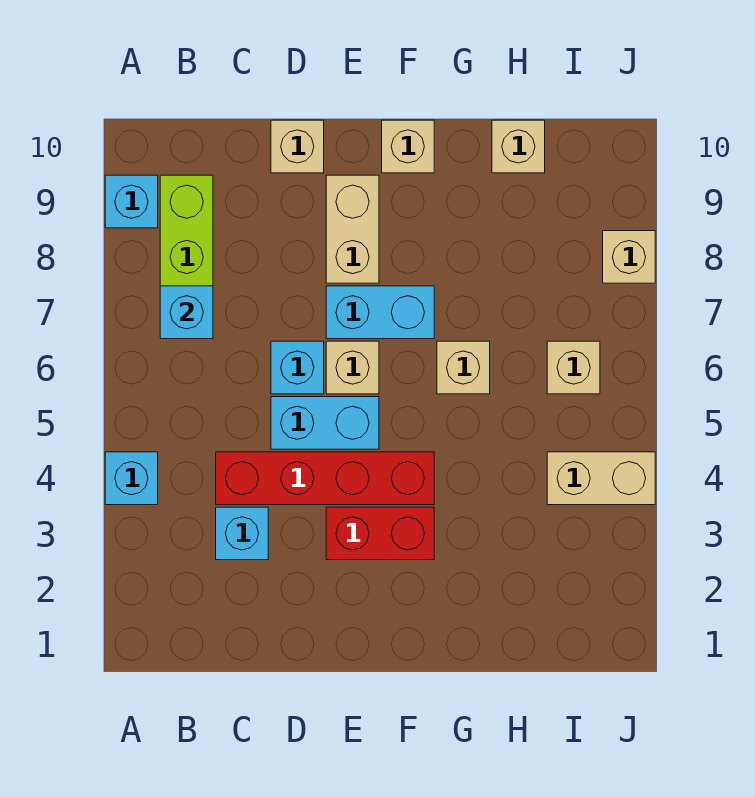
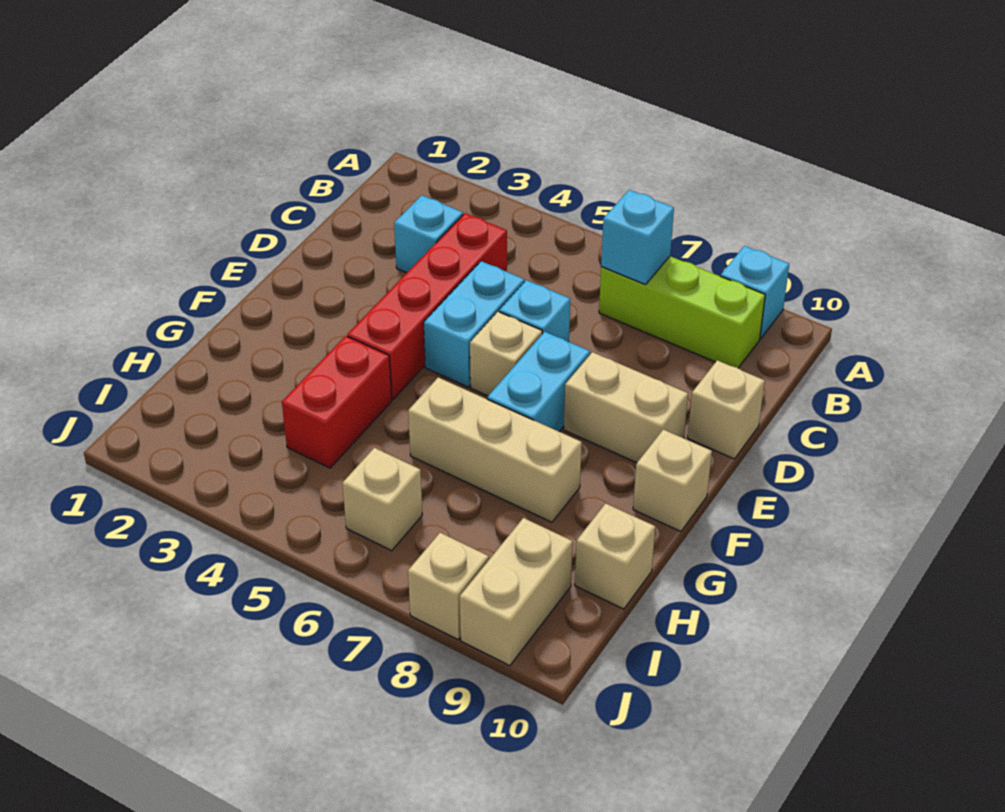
cyan brick A4 level 1 -> none
red brick E3:F3 level 1 -> red brick G4:H4 level 1
tan brick G6 level 1 -> tan brick G6:G8 level 1
tan brick I4:J4 level 1 -> tan brick I9:J9 level 1

